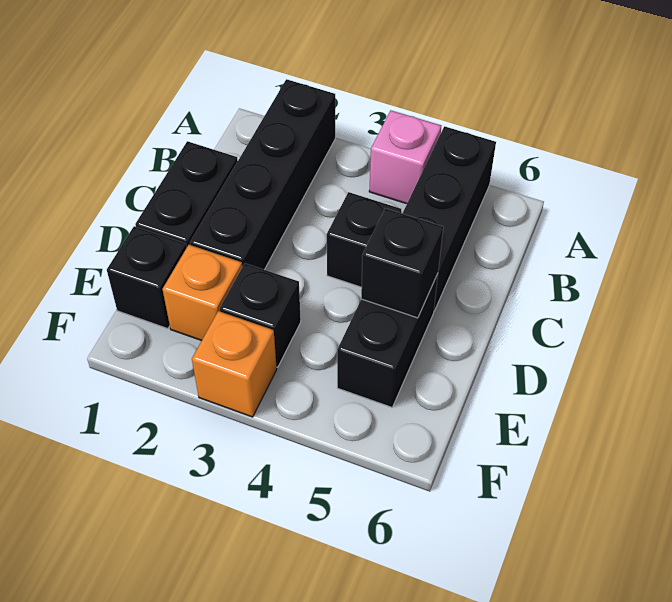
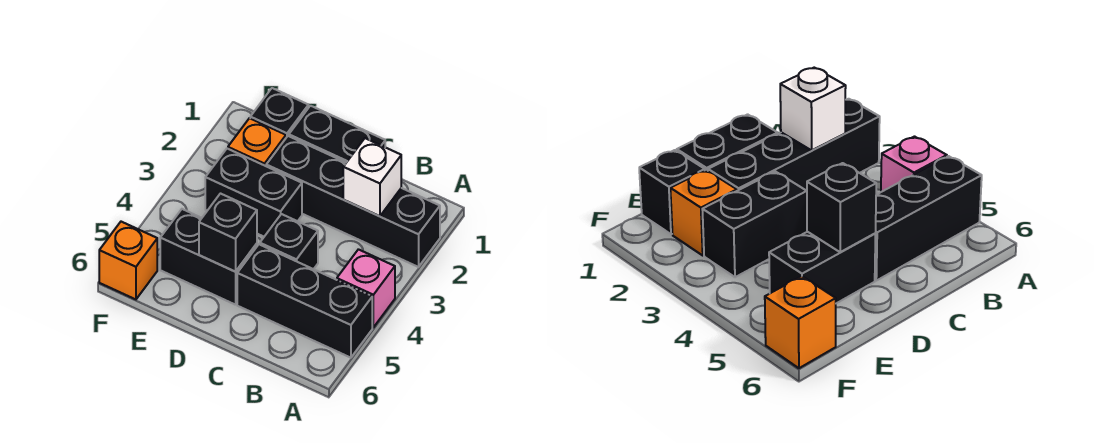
none -> white brick B2 level 2
black brick E3 level 1 -> black brick D3:E3 level 1
orange brick F3 level 1 -> orange brick F6 level 1

